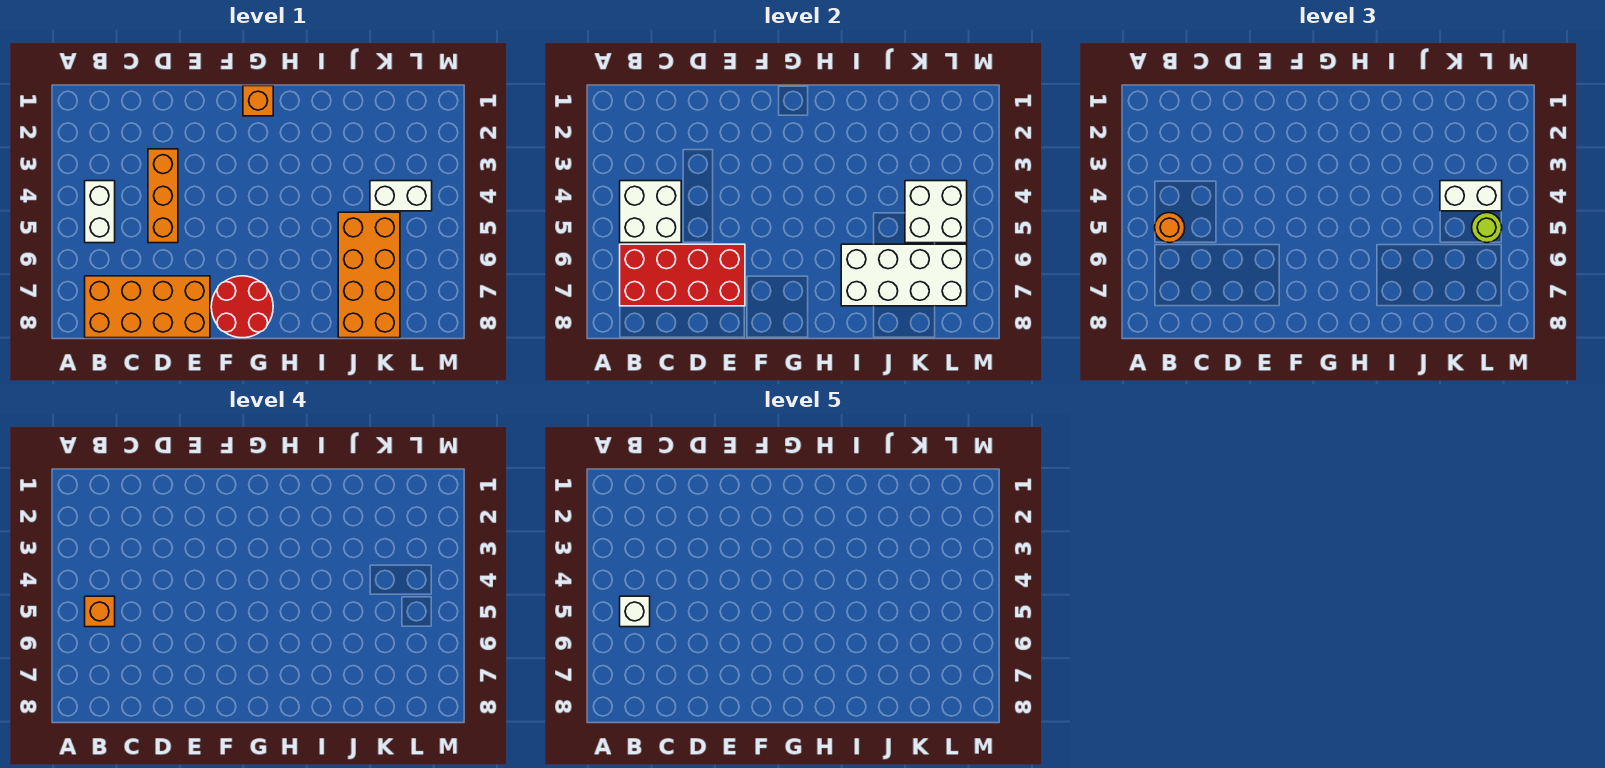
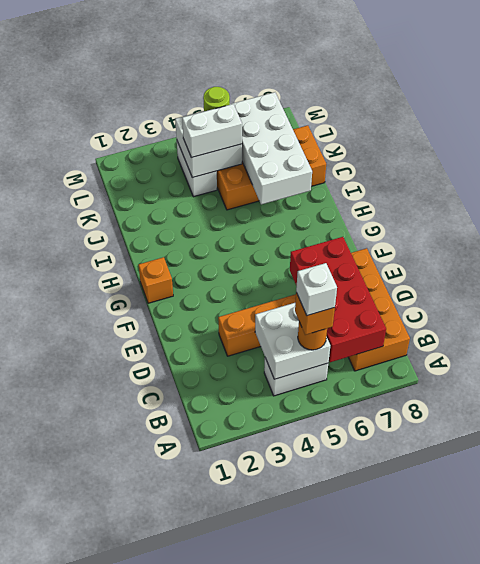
red round brick F7:G8 level 1 -> none
white brick K4:L4 level 3 -> white brick K4:K5 level 3

